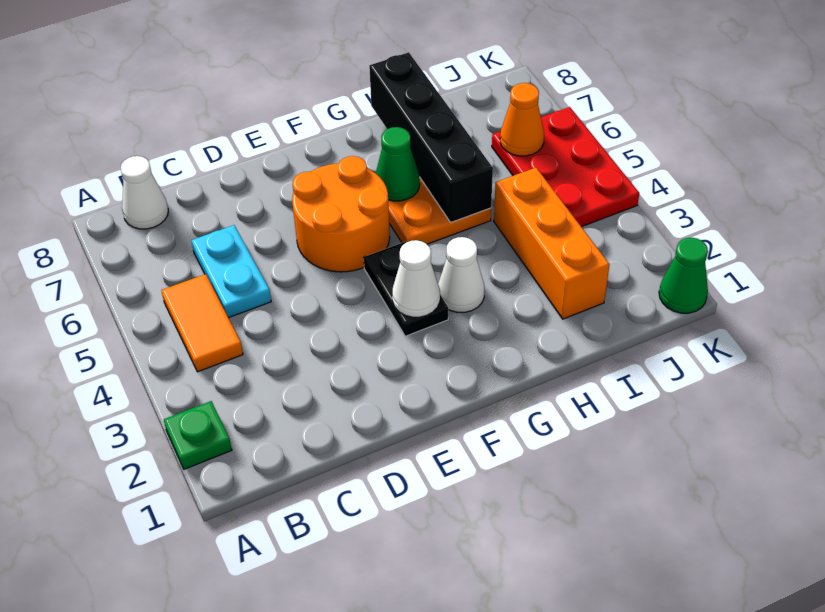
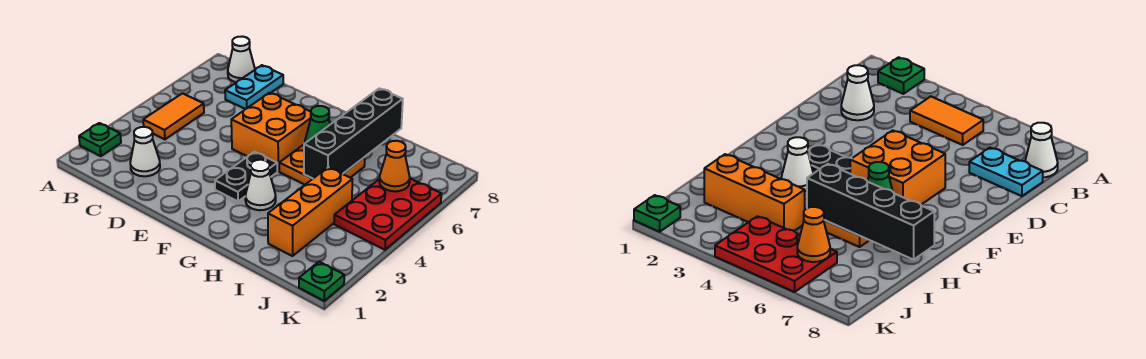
cyan plate C5:C6 level 1 -> cyan plate C7:C8 level 1
orange round brick E5:F6 level 1 -> orange brick E5:F6 level 1
white cone F3 level 2 -> white cone C2 level 1
green cone K1 level 1 -> green plate K1 level 1

